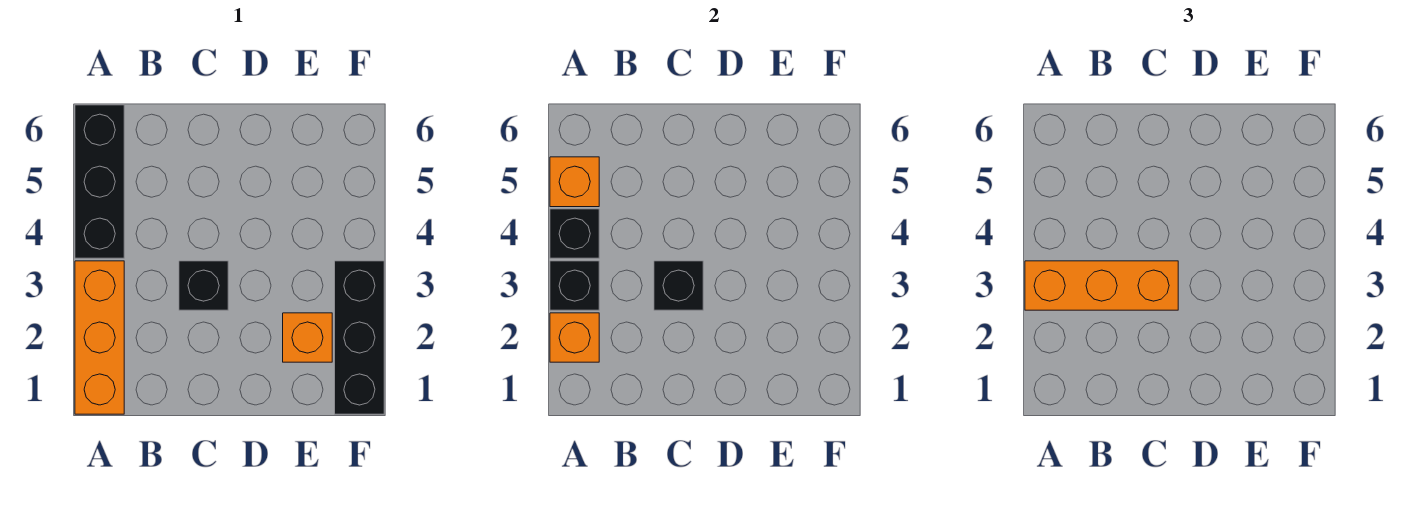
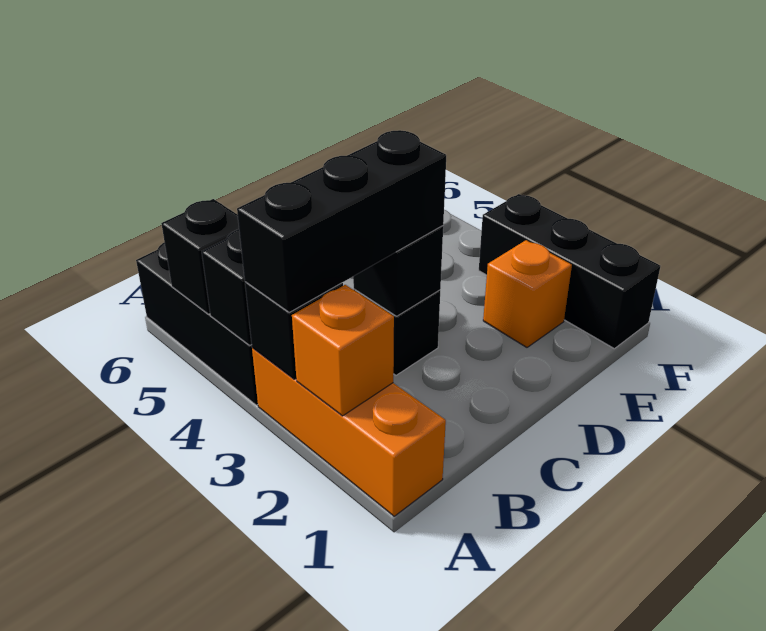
orange brick A3:C3 level 3 -> black brick A3:C3 level 3
orange brick A5 level 2 -> black brick A5 level 2

